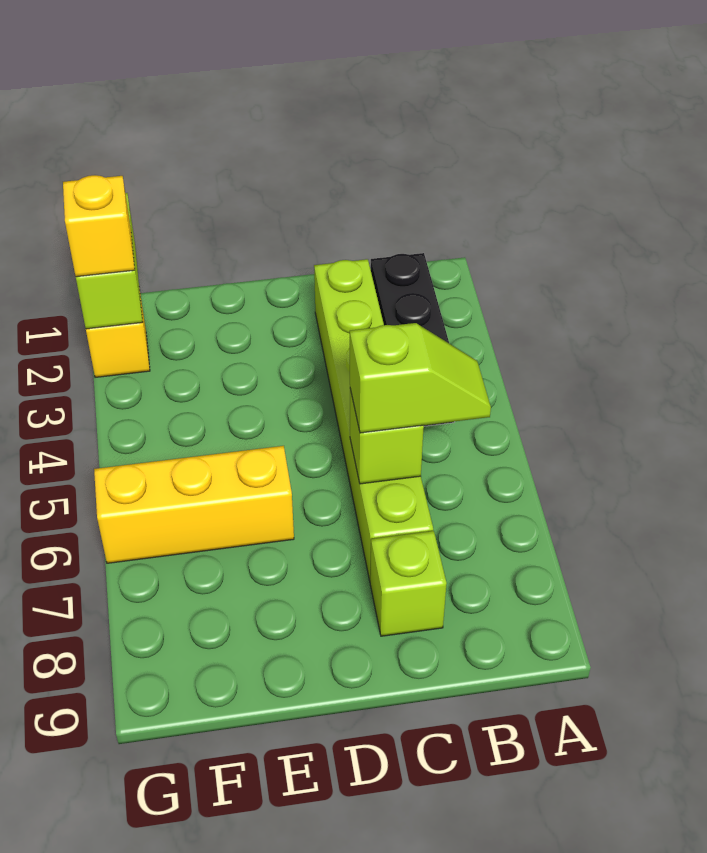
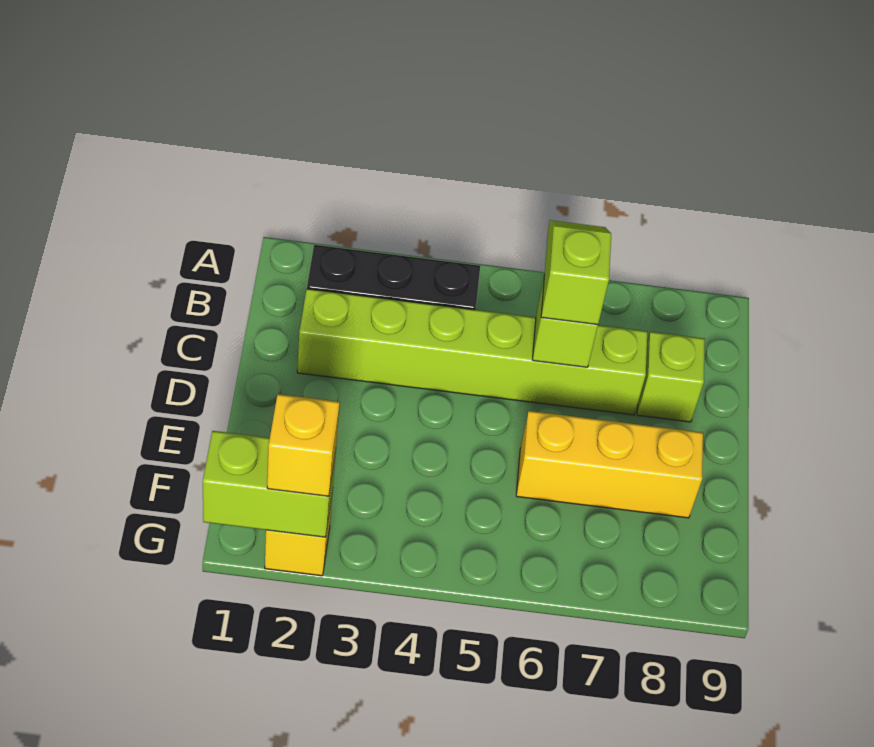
yellow brick E6:G6 level 1 -> yellow brick E6:E8 level 1

